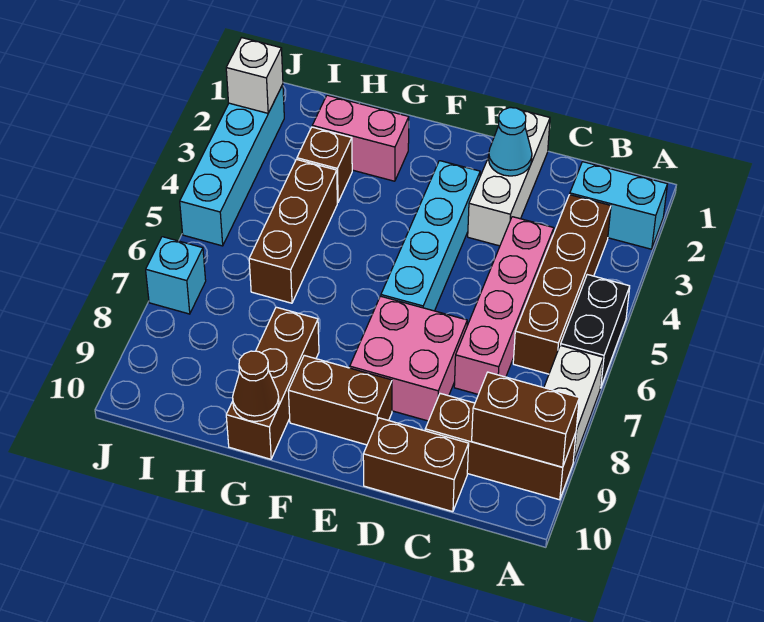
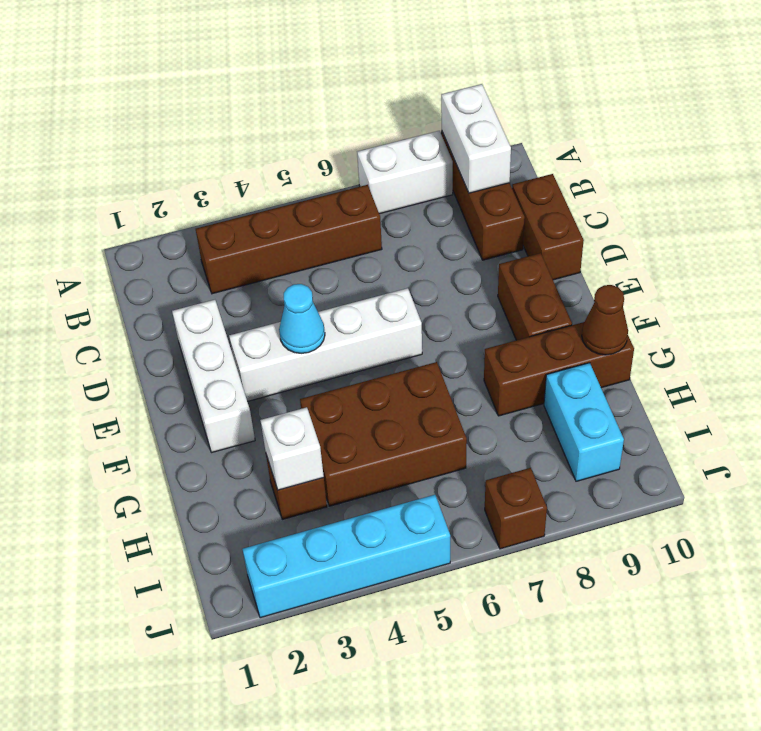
cyan brick A2:B2 level 1 -> cyan brick H9:I9 level 1
black brick A5:A6 level 1 -> none
brown brick A9:B9 level 2 -> white brick A9:B9 level 2
pink brick C4:C7 level 1 -> none
white brick D1:D3 level 1 -> white brick D2:F2 level 1
cyan cone D2 level 2 -> cyan cone E4 level 2
pink brick D7:E8 level 1 -> none
cyan brick E3:E6 level 1 -> white brick E3:E6 level 1
pink brick G2:H2 level 1 -> none
brown brick H4:H6 level 1 -> brown brick G4:H6 level 1
white brick J2 level 2 -> white brick H3 level 2
cyan brick J7 level 1 -> brown brick J7 level 1

